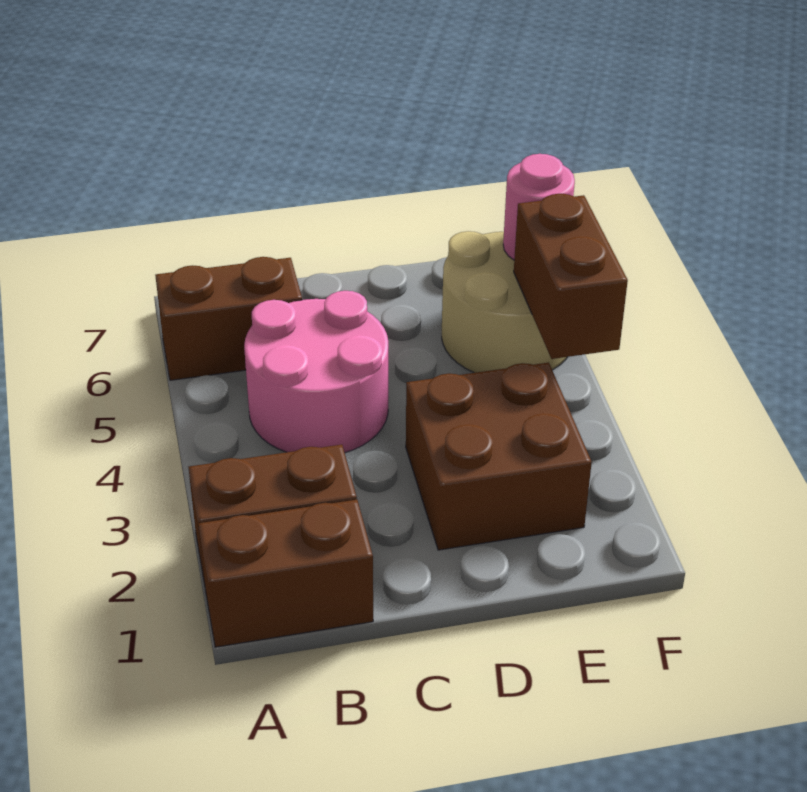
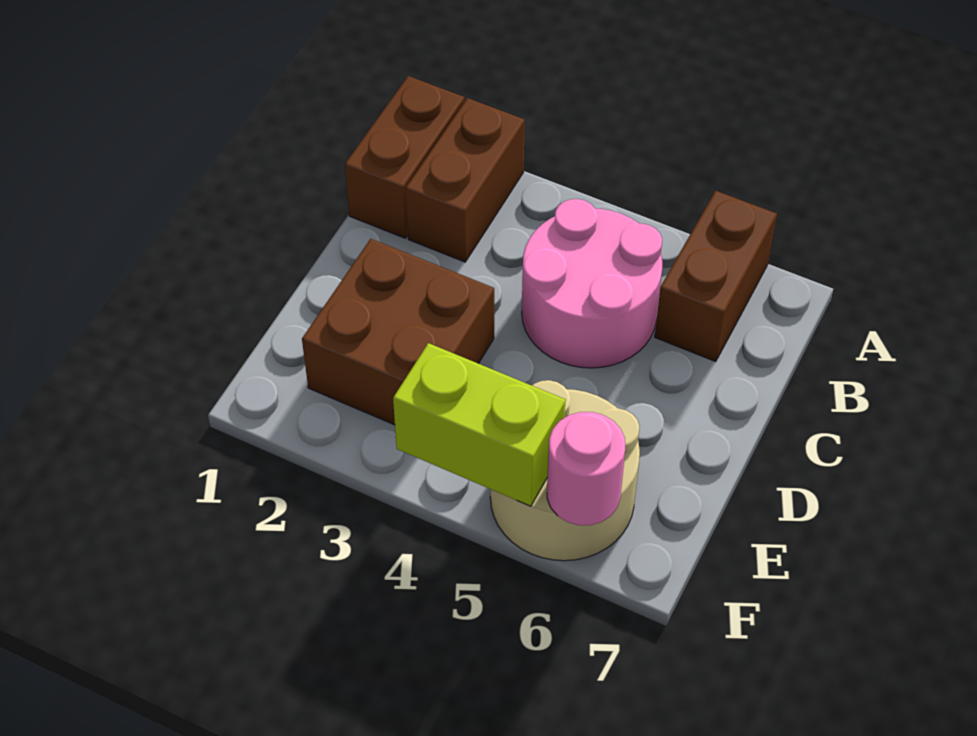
brown brick F4:F5 level 2 -> lime brick F4:F5 level 2

